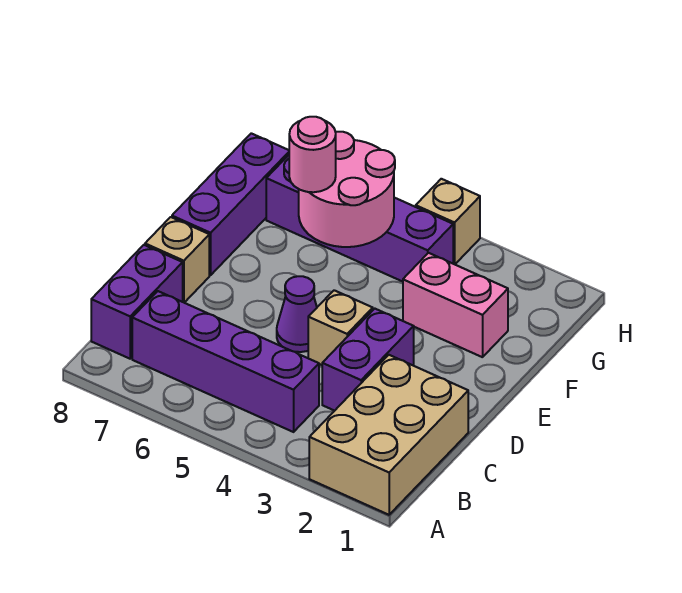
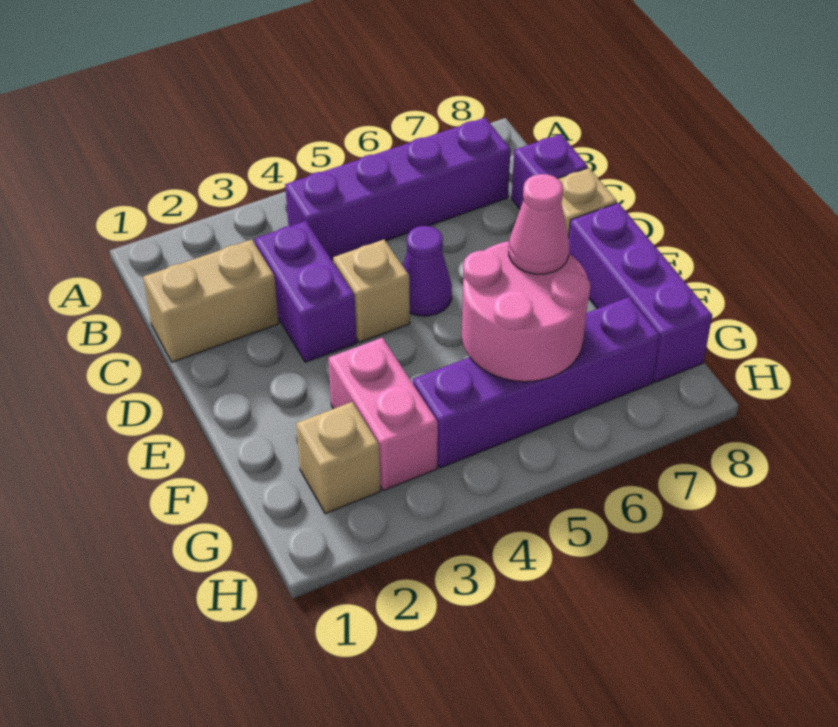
tan brick A1:C2 level 1 -> tan brick C1:C2 level 1
purple brick B8:C8 level 1 -> purple brick C8 level 1
pink brick F2:F3 level 1 -> pink brick F3:G3 level 1
pink round brick F6 level 3 -> pink cone F6 level 3
tan brick H4 level 1 -> tan brick G2 level 1

